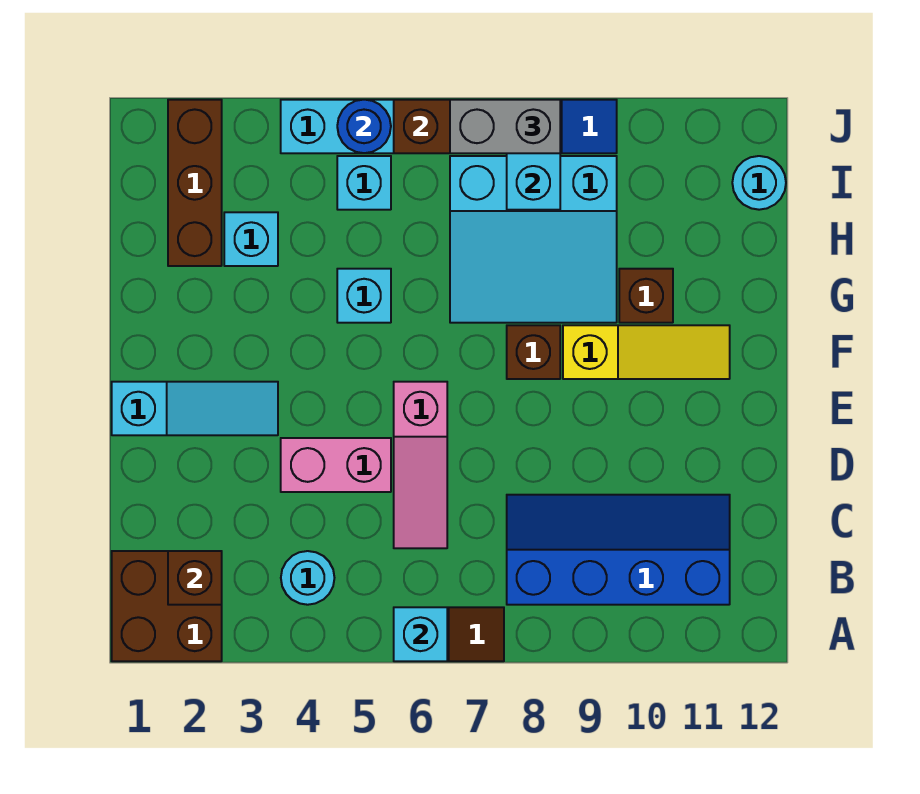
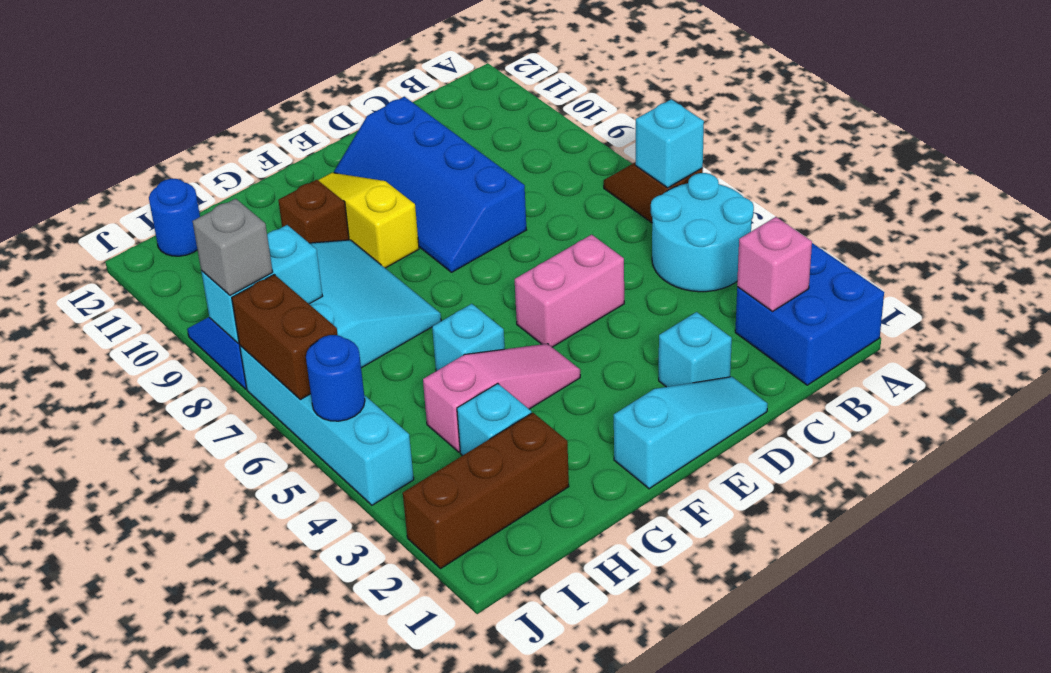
brown brick A1:B2 level 1 -> blue brick A1:B2 level 1
brown brick B2 level 2 -> pink brick B2 level 2
cyan round brick B4 level 1 -> cyan round brick A4:B5 level 1
blue slope B8:C11 level 1 top B -> blue slope D8:E11 level 1 top D
pink slope C6:E6 level 1 top E -> pink slope F4:H4 level 1 top H
pink brick D4:D5 level 1 -> pink brick D5:E5 level 1
cyan slope E1:E3 level 1 top 1 -> cyan slope D1:F1 level 1 top F
brown brick F8 level 1 -> none
cyan brick I5 level 1 -> cyan brick D2 level 1
cyan round brick I12 level 1 -> blue round brick I12 level 1
grey brick J7:J8 level 3 -> grey brick J8 level 3

